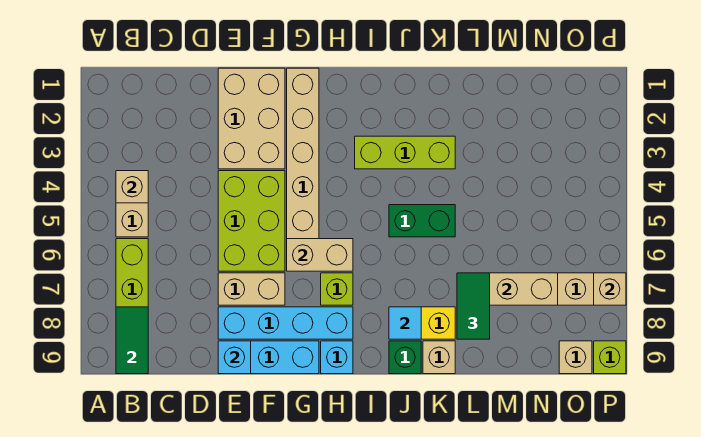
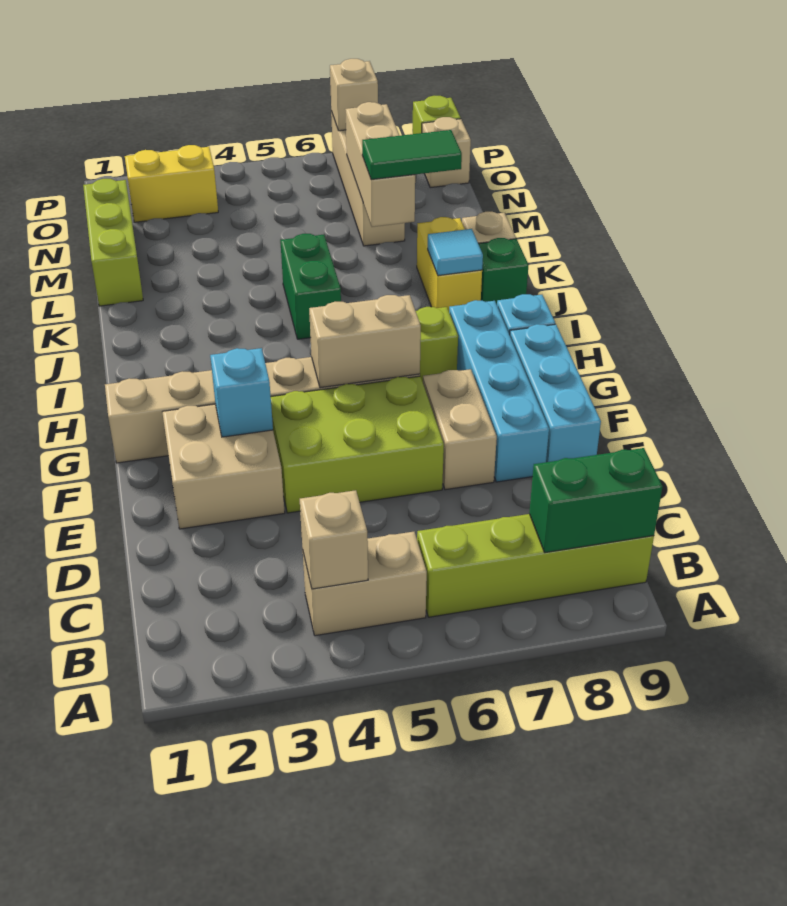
green tile B8:B9 level 2 -> green brick B8:B9 level 2
tan brick E1:F3 level 1 -> tan brick E2:F3 level 1
cyan brick E9 level 2 -> cyan brick F3 level 2
tan brick G6:H6 level 2 -> tan brick G5:G6 level 2
lime brick I3:K3 level 1 -> lime brick L1:N1 level 1
none -> yellow brick O2:O3 level 1

